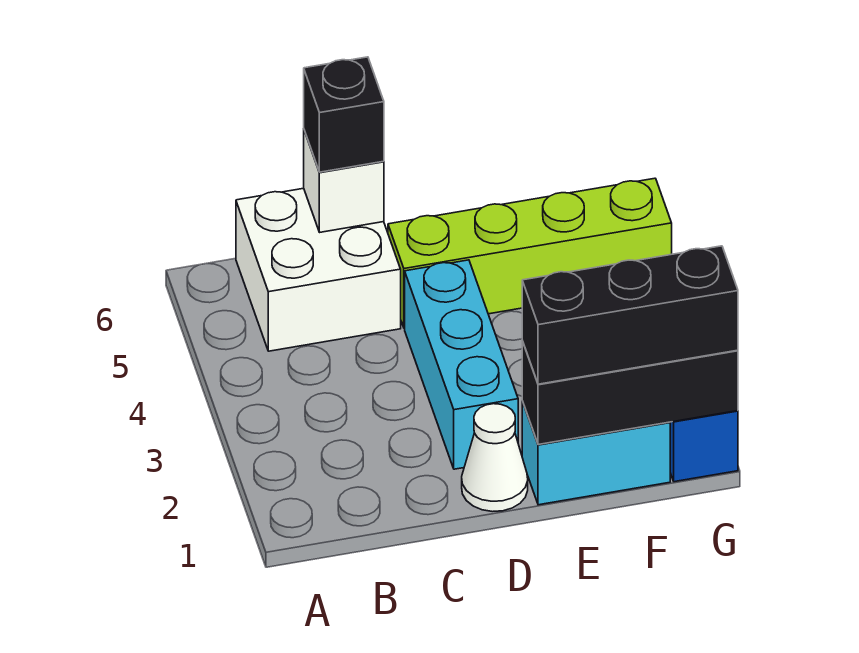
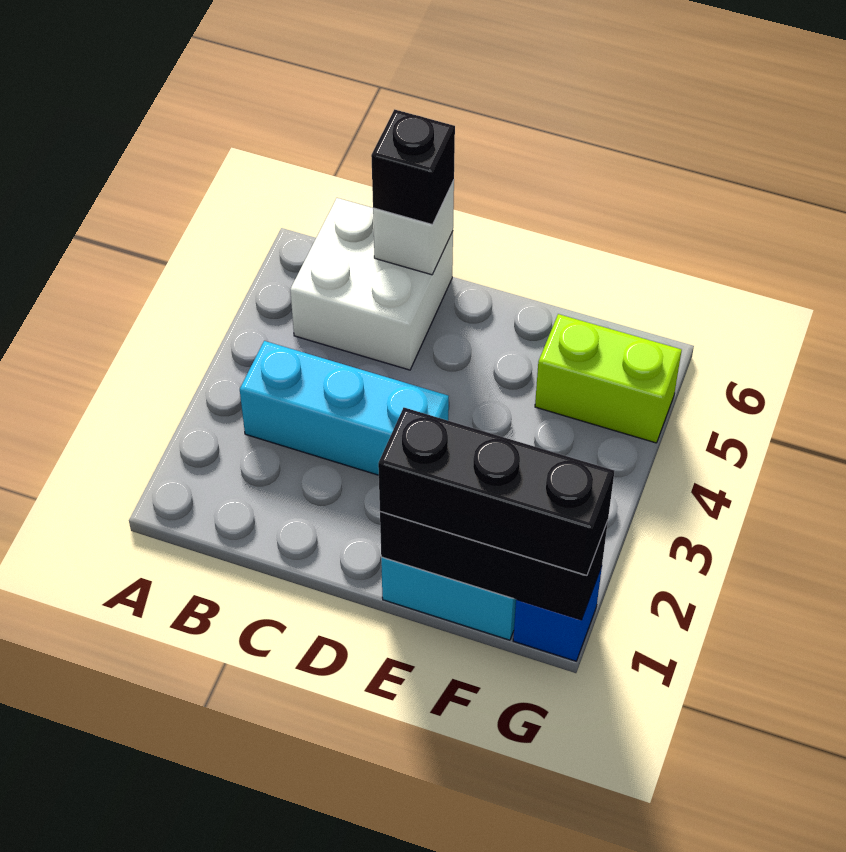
white cone D1 level 1 -> none
cyan brick D2:D4 level 1 -> cyan brick B3:D3 level 1
lime brick D5:G5 level 1 -> lime brick F5:G5 level 1

